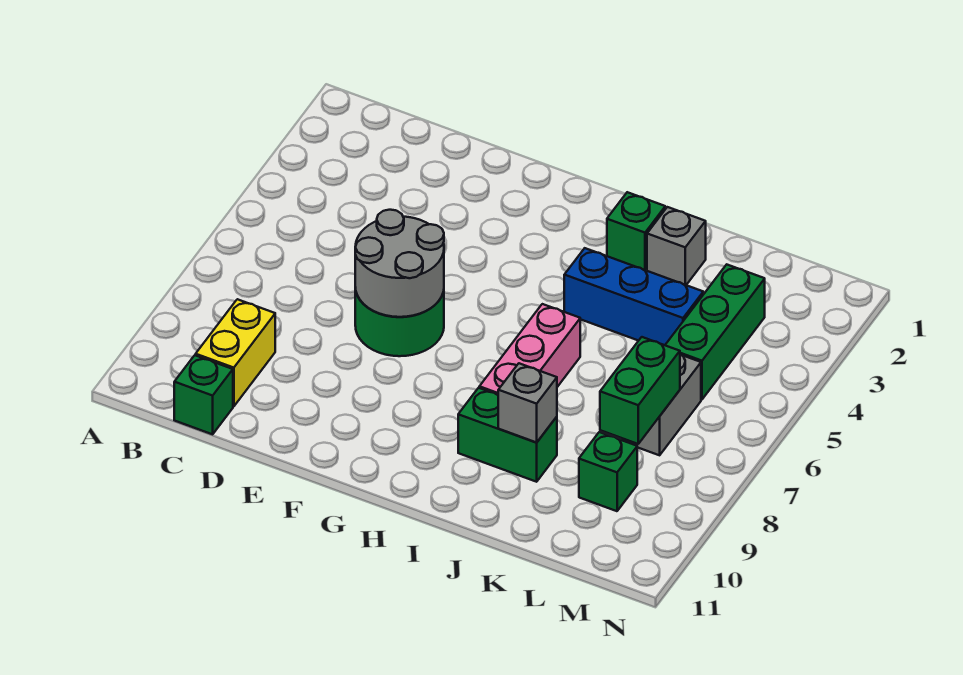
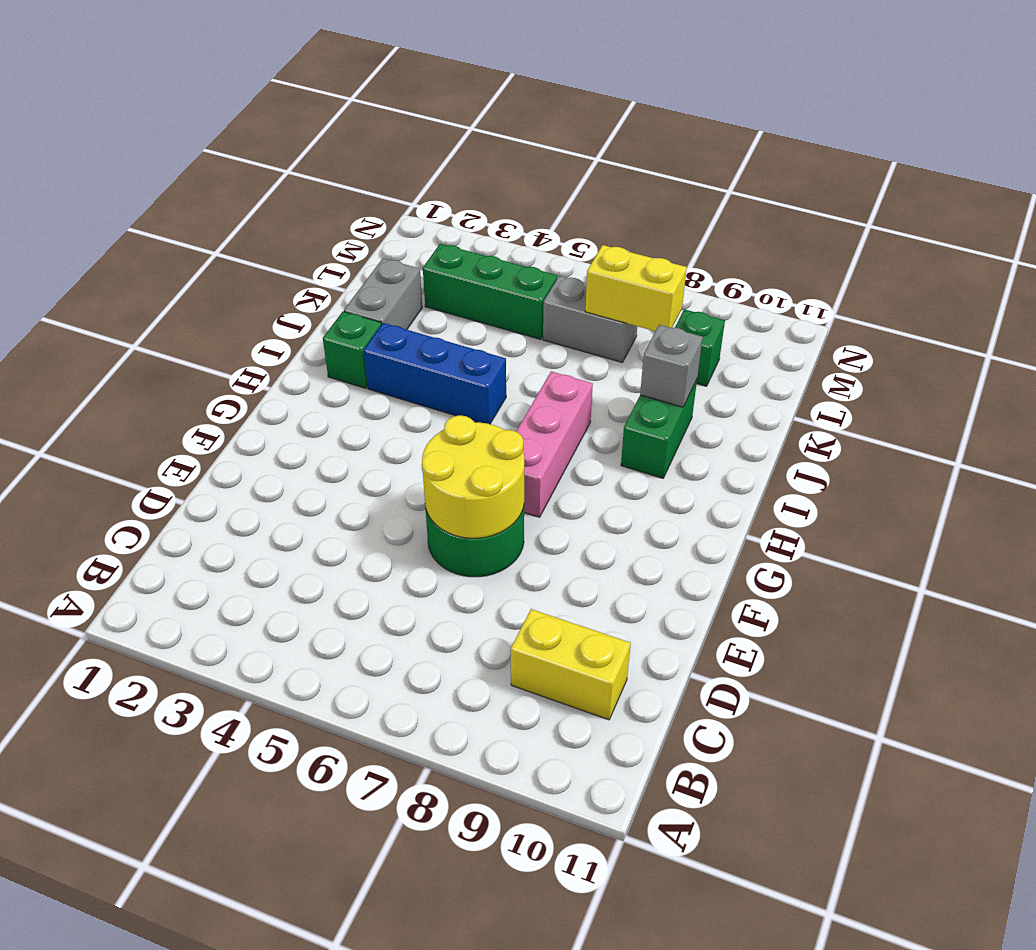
green brick C11 level 1 -> none
grey round brick E6:F7 level 2 -> yellow round brick E6:F7 level 2
blue brick I4:K4 level 1 -> blue brick I3:I5 level 1
pink brick I6:I8 level 1 -> pink brick G7:I7 level 1
grey brick J2 level 1 -> grey brick J2:K2 level 1
green brick L7:L8 level 2 -> yellow brick L7:L8 level 2

